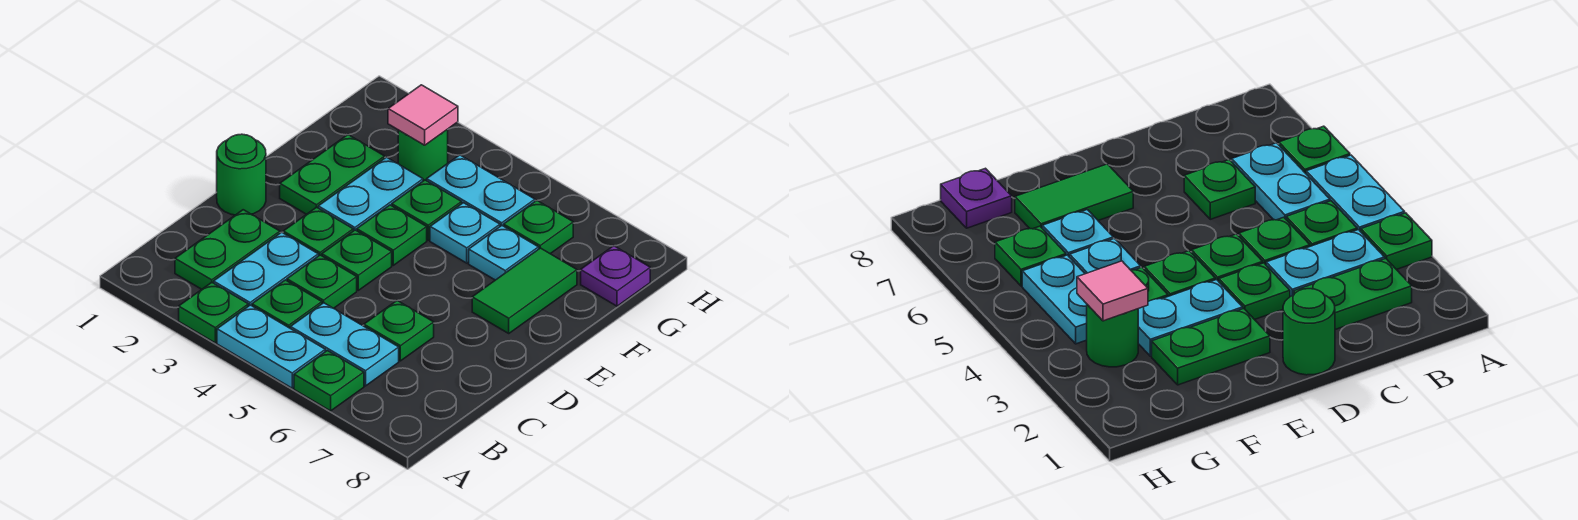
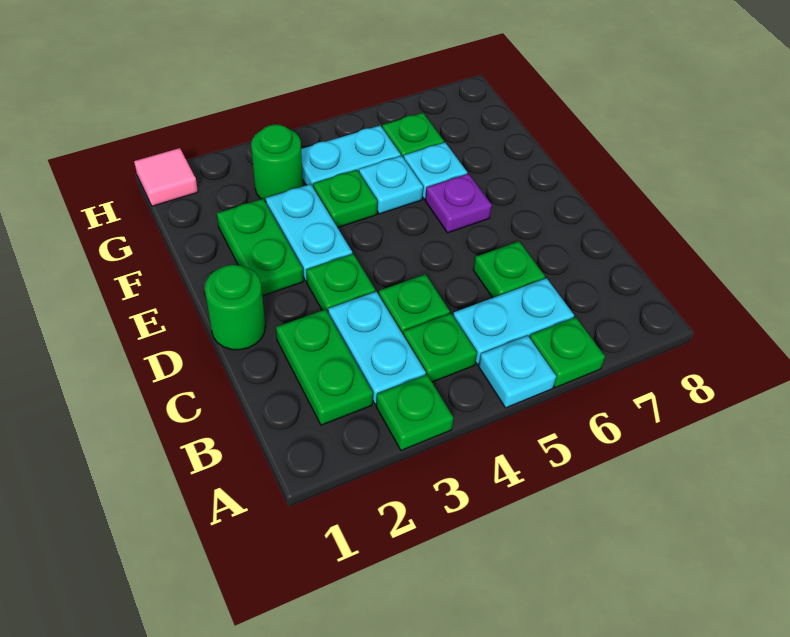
cyan plate A4:A5 level 1 -> cyan plate A5 level 1
green plate D4 level 1 -> none
green plate E4 level 1 -> none
green tile E7:F7 level 1 -> none
pink tile G3 level 2 -> pink tile H1 level 1
purple plate G8 level 1 -> purple plate E6 level 1

